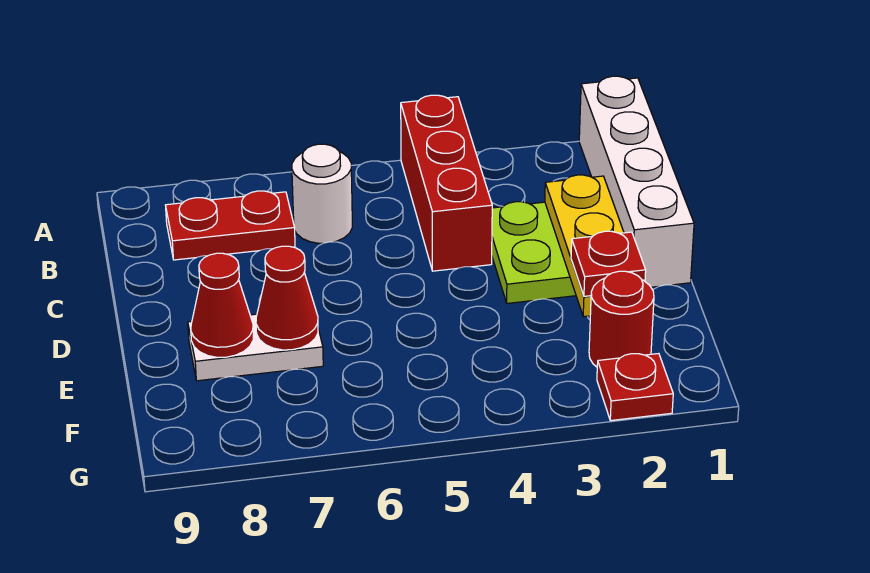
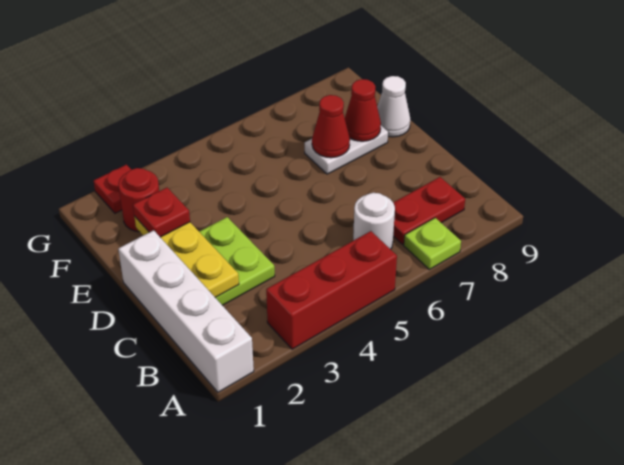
red brick A4:C4 level 1 -> red brick A3:A5 level 1
none -> lime plate A7 level 1
none -> white cone E9 level 1

